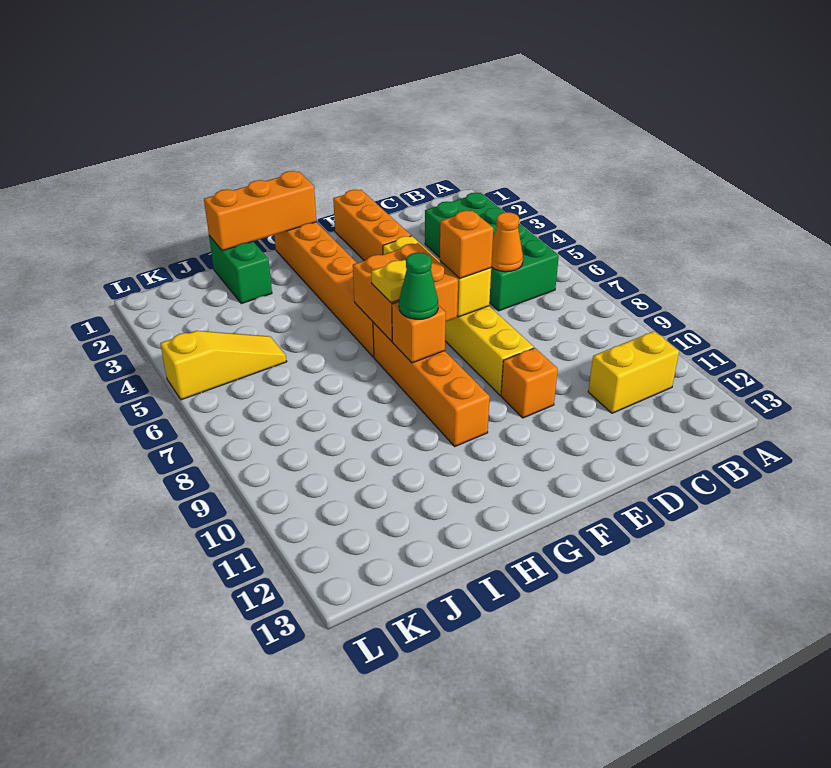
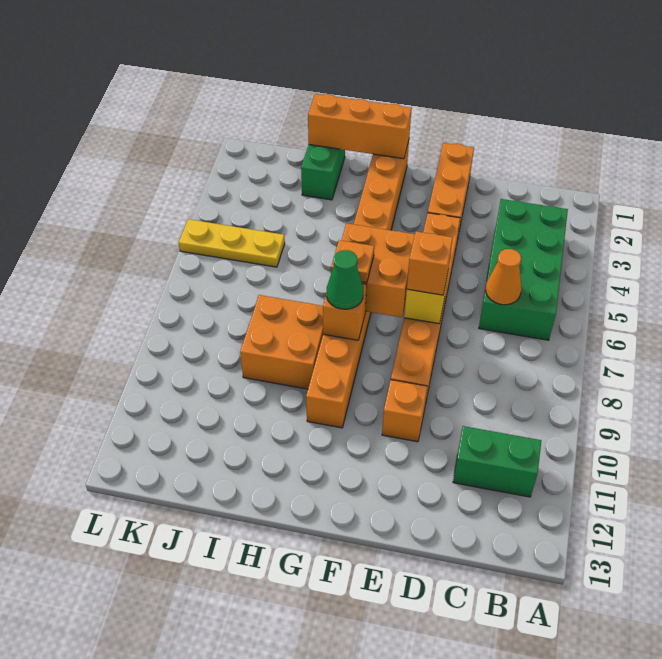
yellow brick B11:C11 level 1 -> green brick B11:C11 level 1
yellow brick E4:E9 level 1 -> orange brick E4:E9 level 1
yellow plate G7 level 3 -> orange plate G7 level 3
none -> orange brick H8:I9 level 1
yellow slope J5:L5 level 1 top L -> yellow plate J5:L5 level 1

